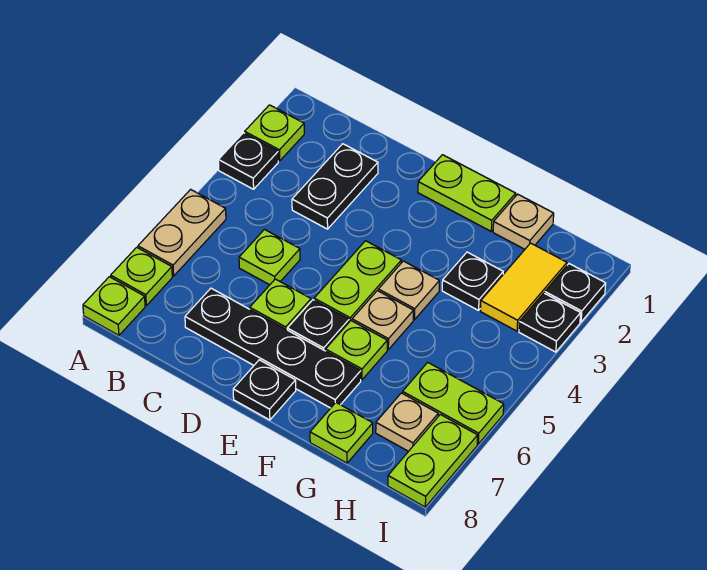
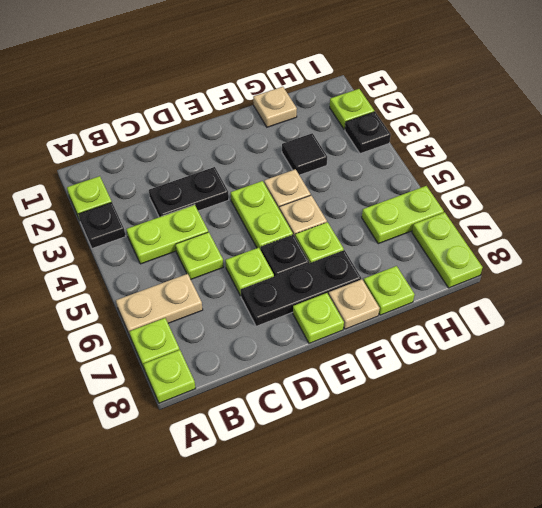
tan plate A5:A6 level 1 -> tan plate A6:B6 level 1
black plate C2:C3 level 1 -> black plate C3:D3 level 1
black plate C7:F7 level 1 -> black plate D7:F7 level 1
lime plate E1:F1 level 1 -> lime plate B4:C4 level 1
black plate E8 level 1 -> lime plate E8 level 1
black plate G3 level 1 -> black tile G3 level 1
yellow tile H2:H3 level 1 -> none
tan plate H7 level 1 -> tan plate F8 level 1
black plate I2 level 1 -> lime plate I2 level 1

